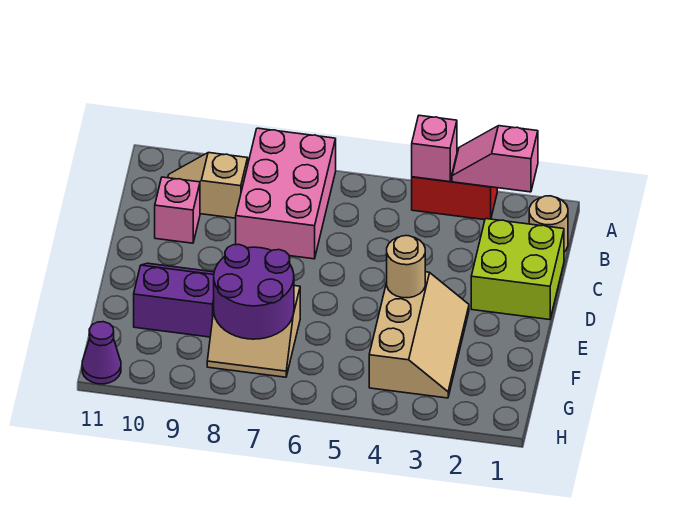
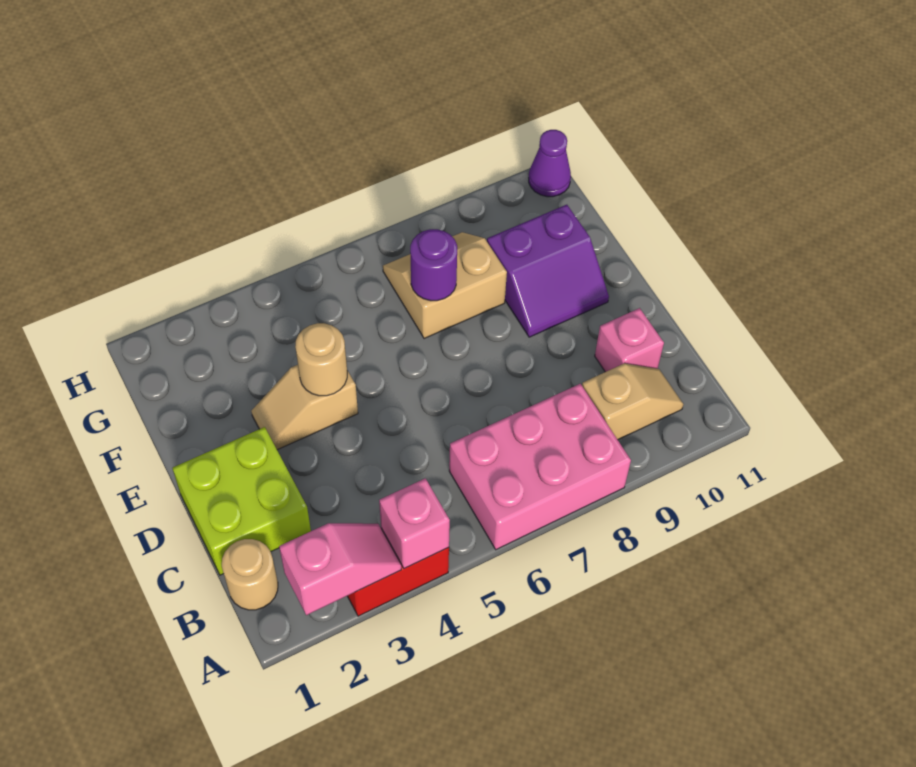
pink brick A7:C8 level 1 -> pink brick A6:B8 level 1
tan slope E3:G4 level 1 top 4 -> tan slope E3:E4 level 1 top 4
purple round brick F7:G8 level 2 -> purple round brick F7 level 2

